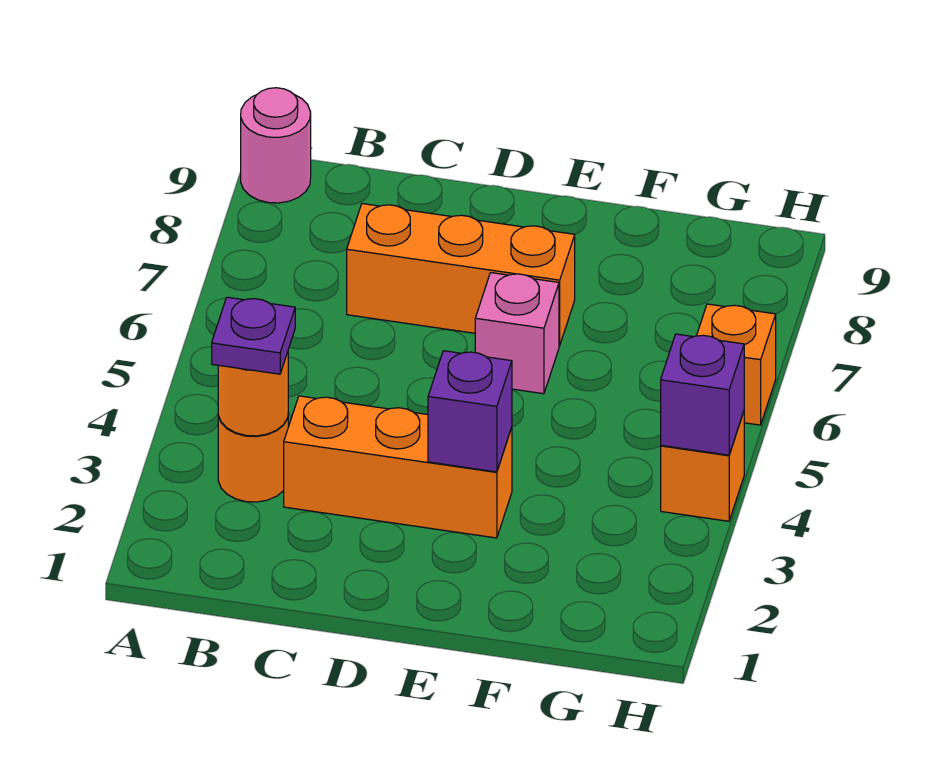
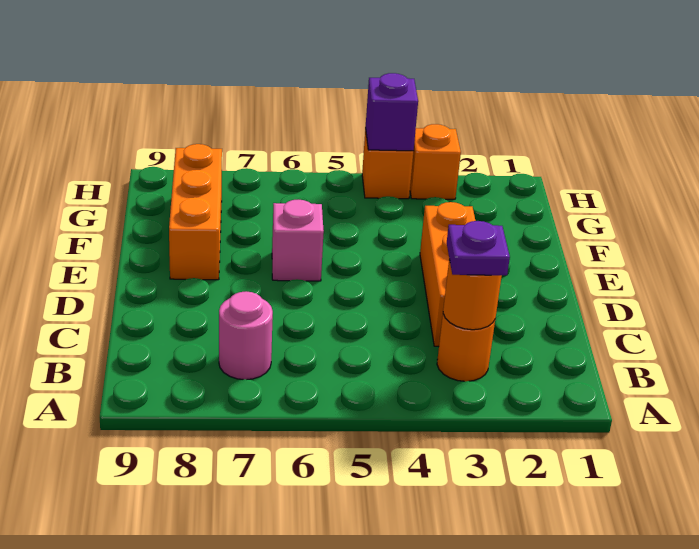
pink round brick A9 level 1 -> pink round brick B7 level 1
orange brick C7:E7 level 1 -> orange brick E8:G8 level 1
purple brick E3 level 2 -> none
orange brick H6 level 1 -> orange brick H3 level 1

